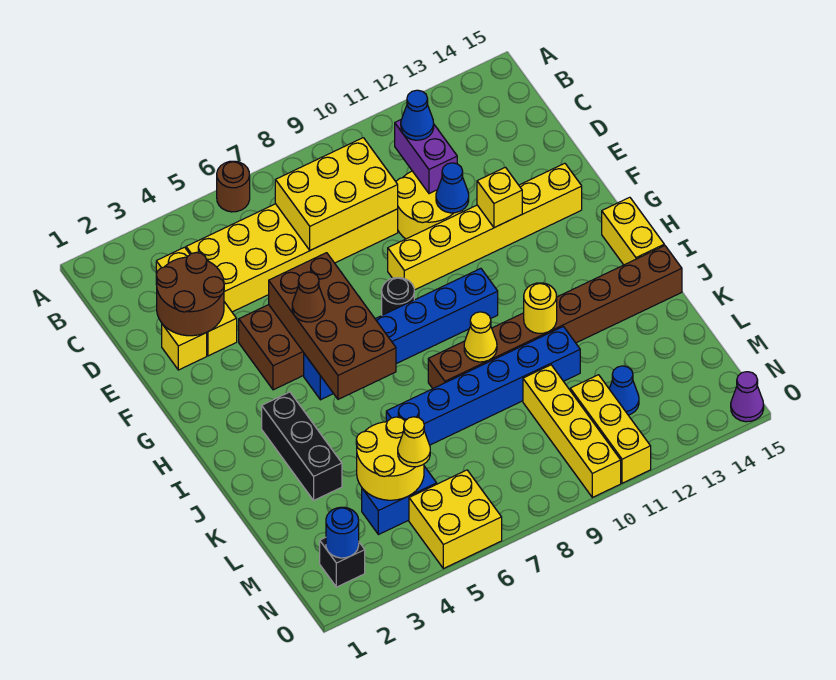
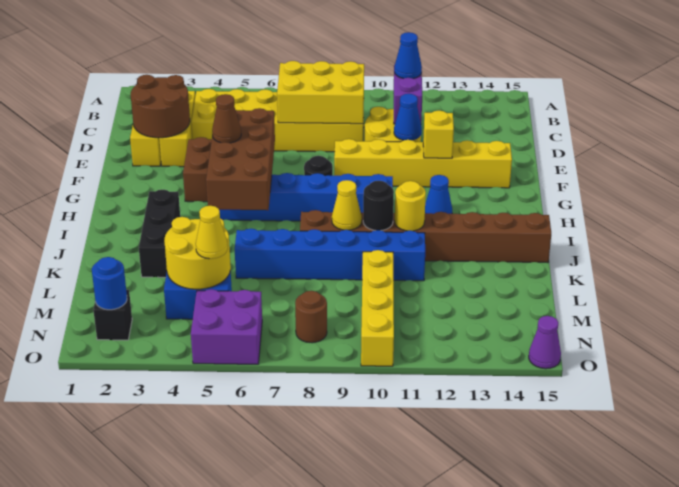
brown round brick A6 level 1 -> brown round brick N8 level 1
yellow brick H15:I15 level 1 -> none
none -> black round brick J10 level 2
yellow brick M11:O11 level 1 -> none
blue cone M12 level 1 -> blue cone H12 level 1
yellow brick N5:O6 level 1 -> purple brick N5:O6 level 1

